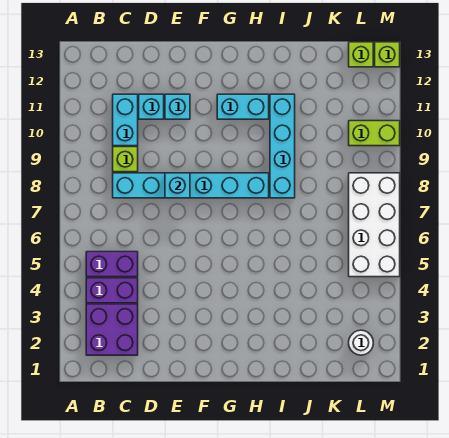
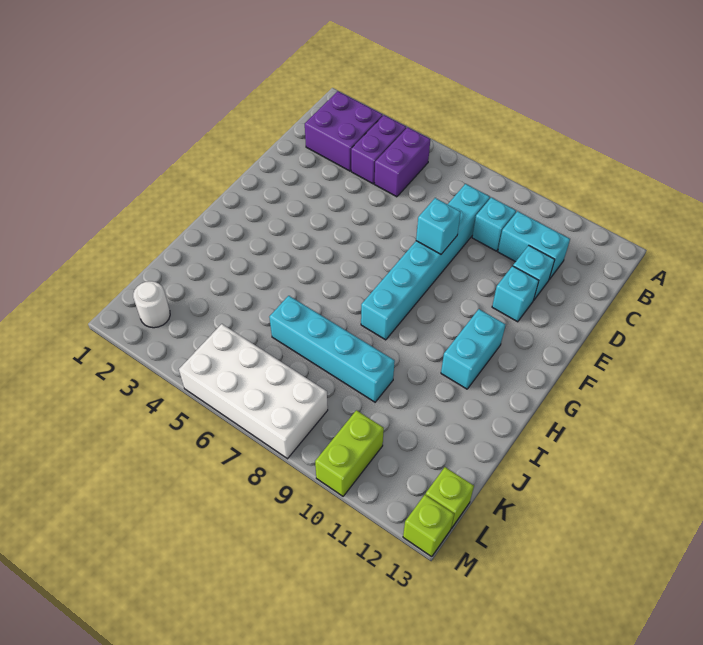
lime brick C9 level 1 -> cyan brick C9 level 1
cyan brick I8:I11 level 1 -> cyan brick J6:J9 level 1

